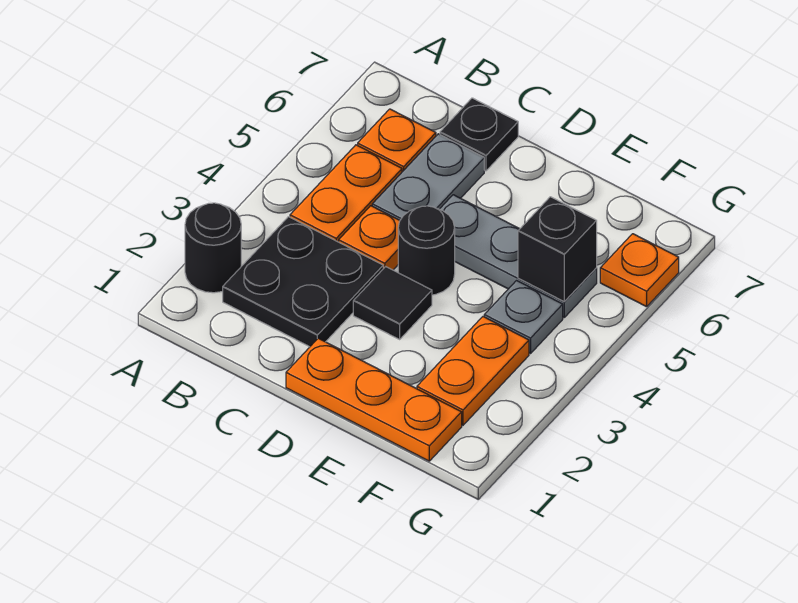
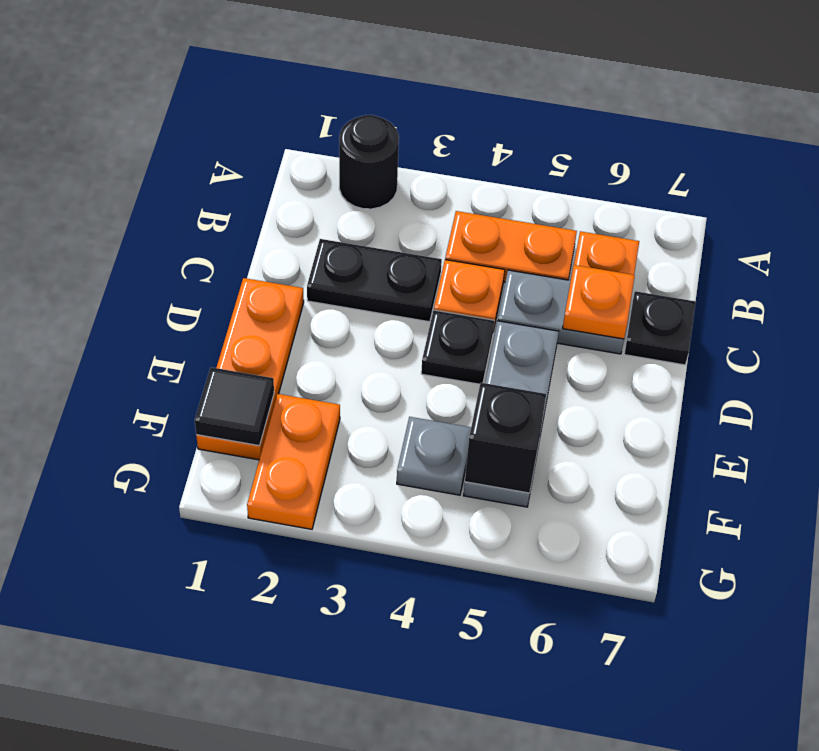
black plate B2:C3 level 1 -> black plate C2:C3 level 1
black tile D3 level 1 -> black tile F1 level 2
black round brick D4 level 1 -> black plate D4 level 1
orange plate F2:F3 level 1 -> orange plate F2:G2 level 1
orange plate G6 level 1 -> orange plate C6 level 2

